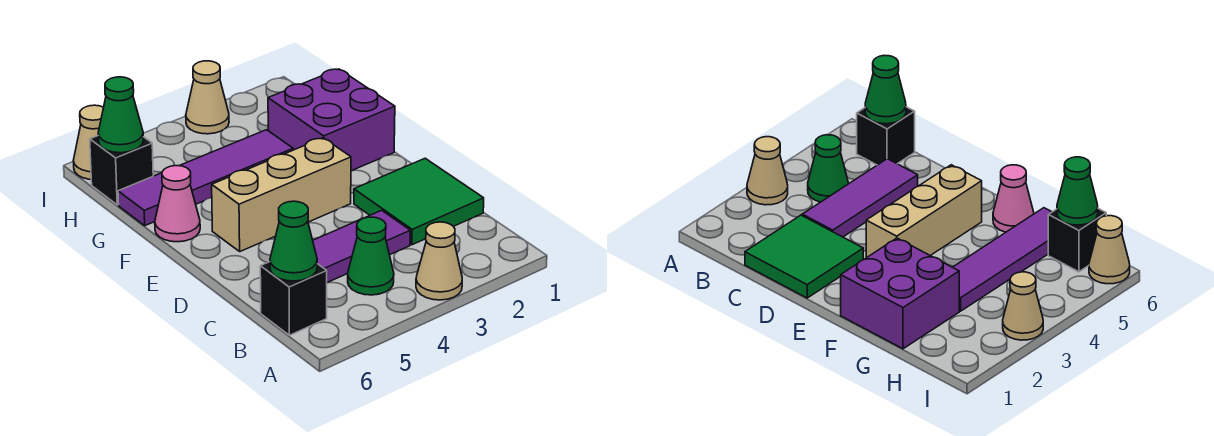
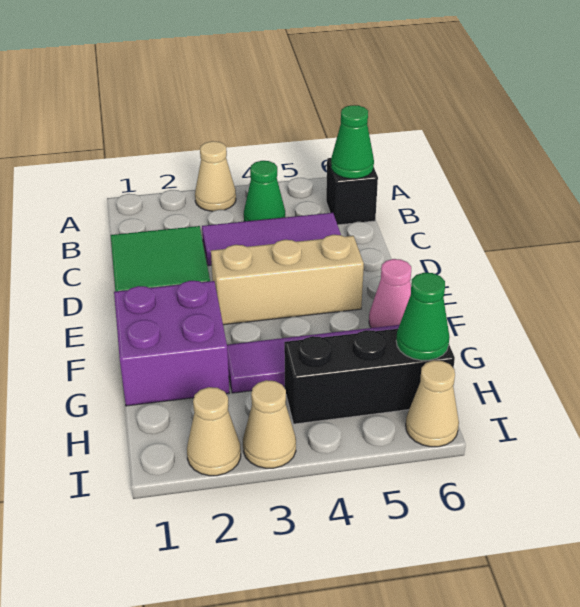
black brick H6 level 1 -> black brick H4:H6 level 1
none -> tan cone I2 level 1

